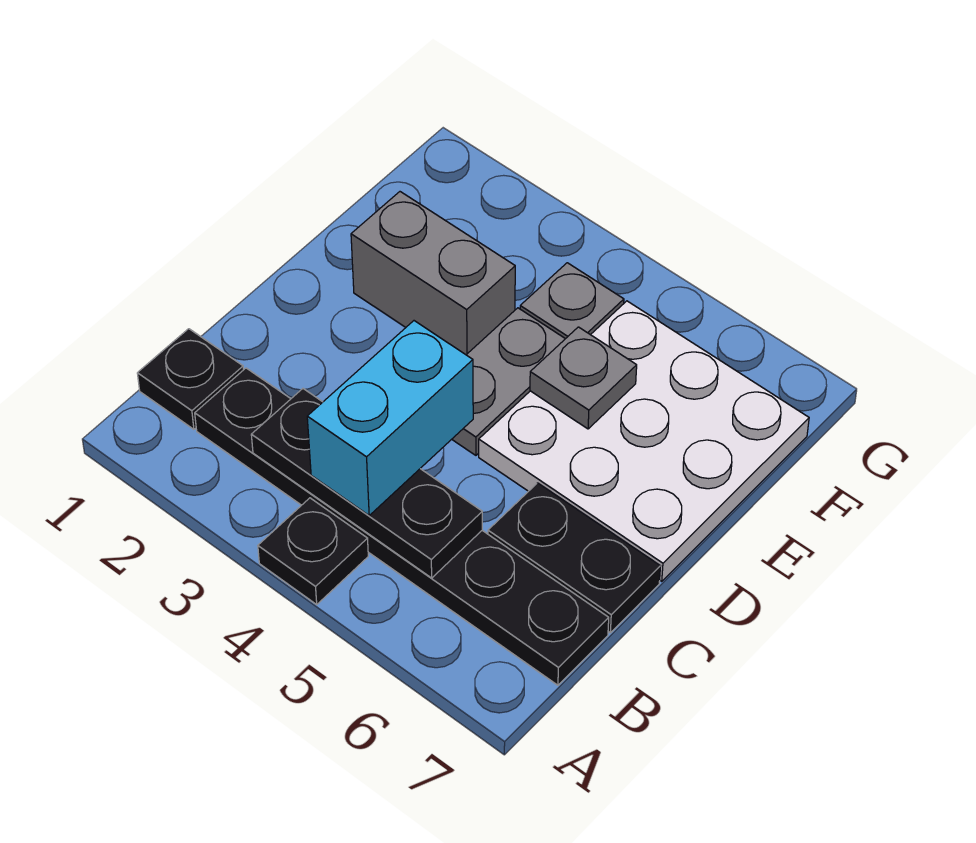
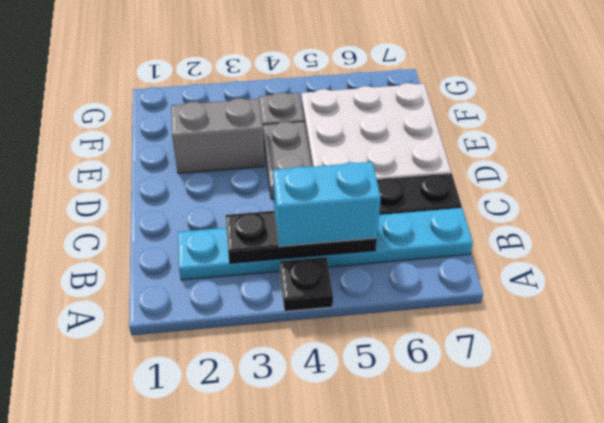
black plate B1 level 1 -> none
black plate B2:B7 level 1 -> cyan plate B2:B7 level 1
cyan brick B4:C4 level 3 -> cyan brick B4:B5 level 3
grey plate E5 level 2 -> none

